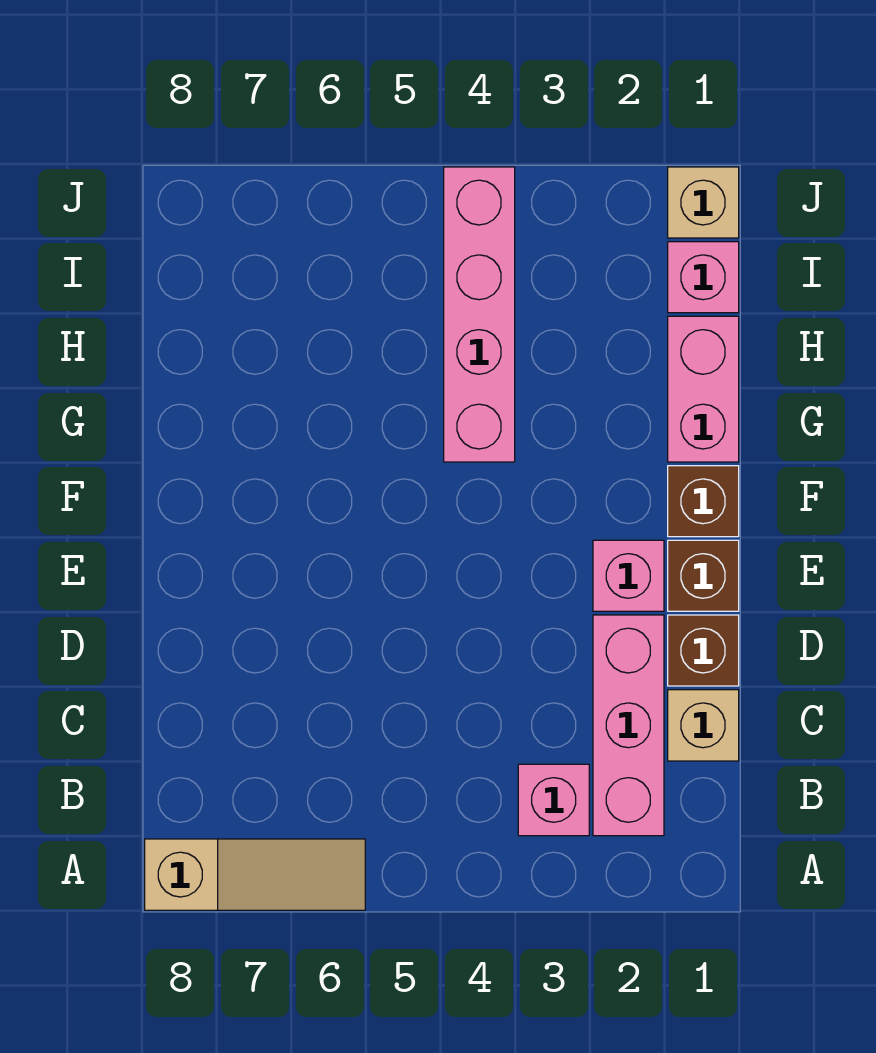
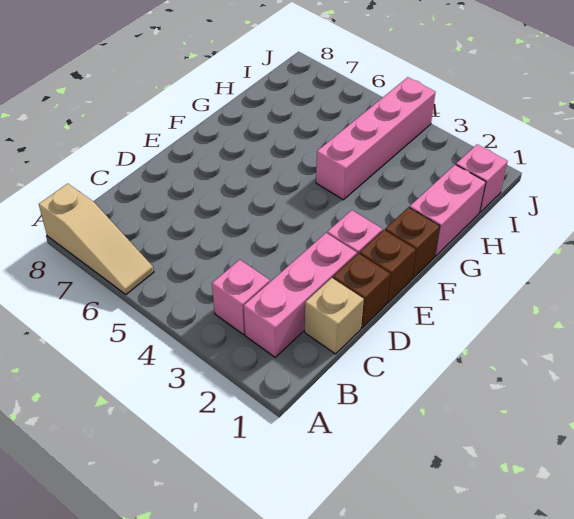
tan brick J1 level 1 -> none

